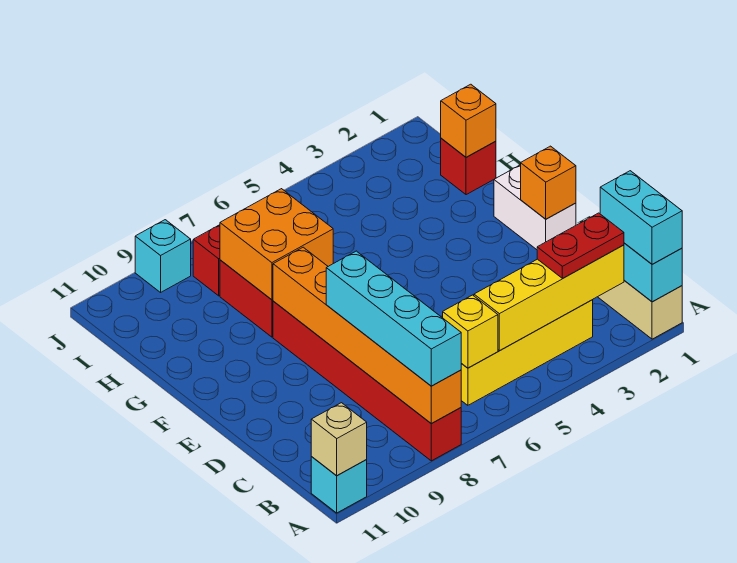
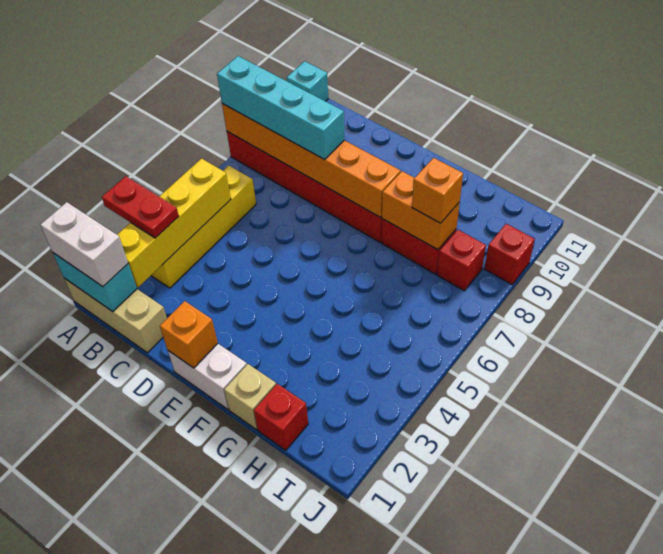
cyan brick A1:B1 level 3 -> white brick A1:B1 level 3
tan brick A11 level 2 -> tan brick G1 level 1
red plate B2:B3 level 3 -> red plate A3:B3 level 3
yellow brick B6 level 2 -> none
orange brick G7:H8 level 2 -> orange brick G8:H8 level 2
orange brick H1 level 2 -> orange brick H8 level 3
cyan brick J9 level 1 -> red brick J9 level 1

